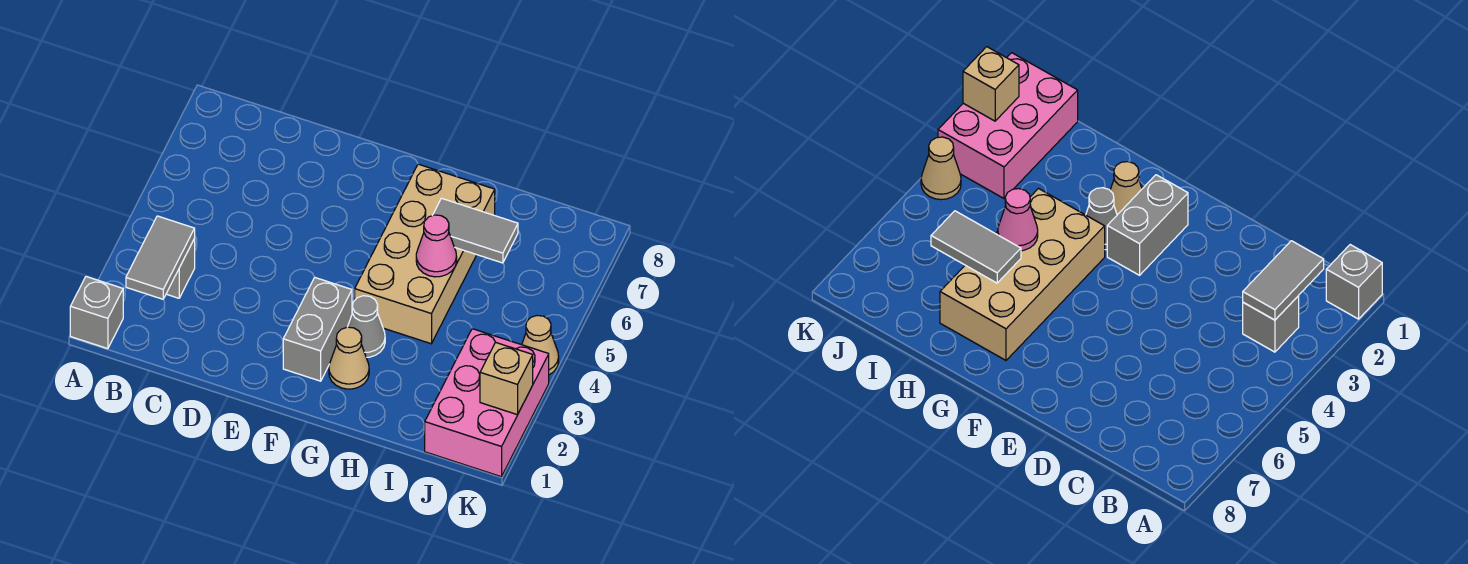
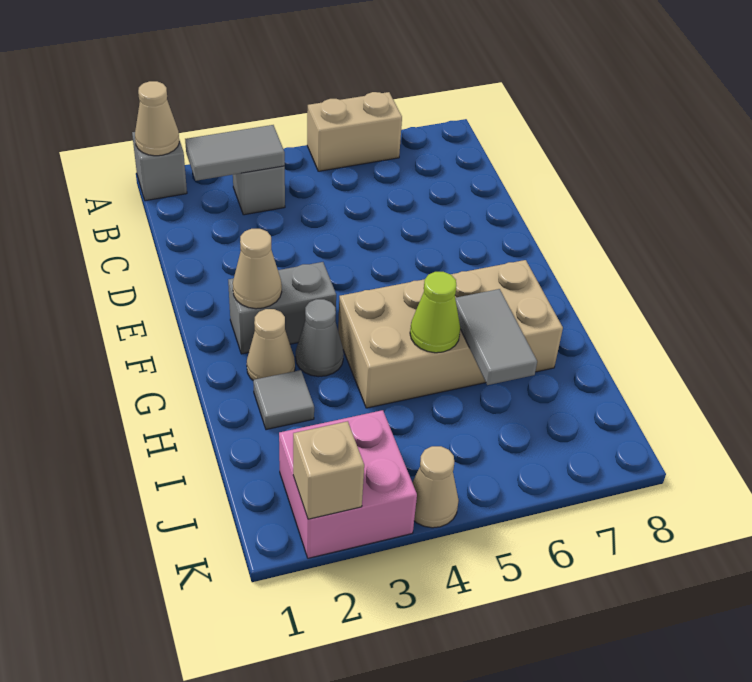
none -> tan cone A1 level 2
none -> tan brick A5:A6 level 1
none -> tan cone F2 level 2
none -> grey tile H2 level 1
pink cone H5 level 2 -> lime cone H5 level 2
pink brick J1:K3 level 1 -> pink brick J2:K3 level 1

